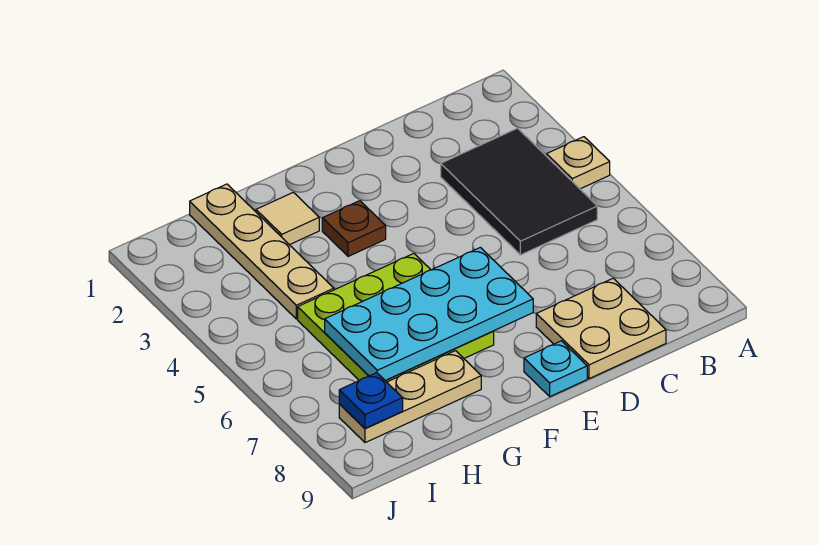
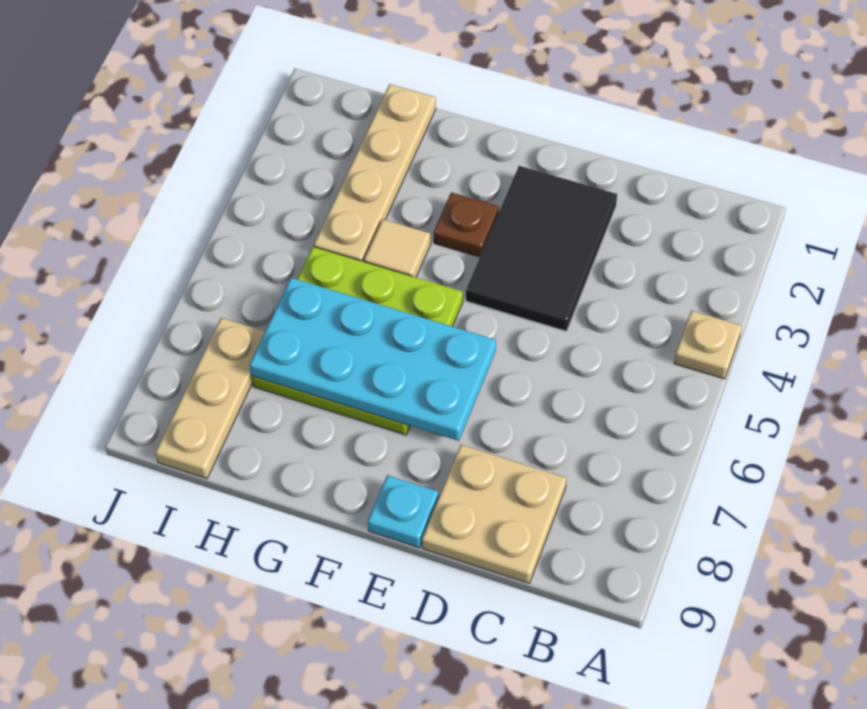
black tile B3:C5 level 1 -> black tile D2:E4 level 1
tan tile G2 level 1 -> tan tile G4 level 1
tan plate G8:I8 level 1 -> tan plate I7:I9 level 1
blue plate I8 level 2 -> none

